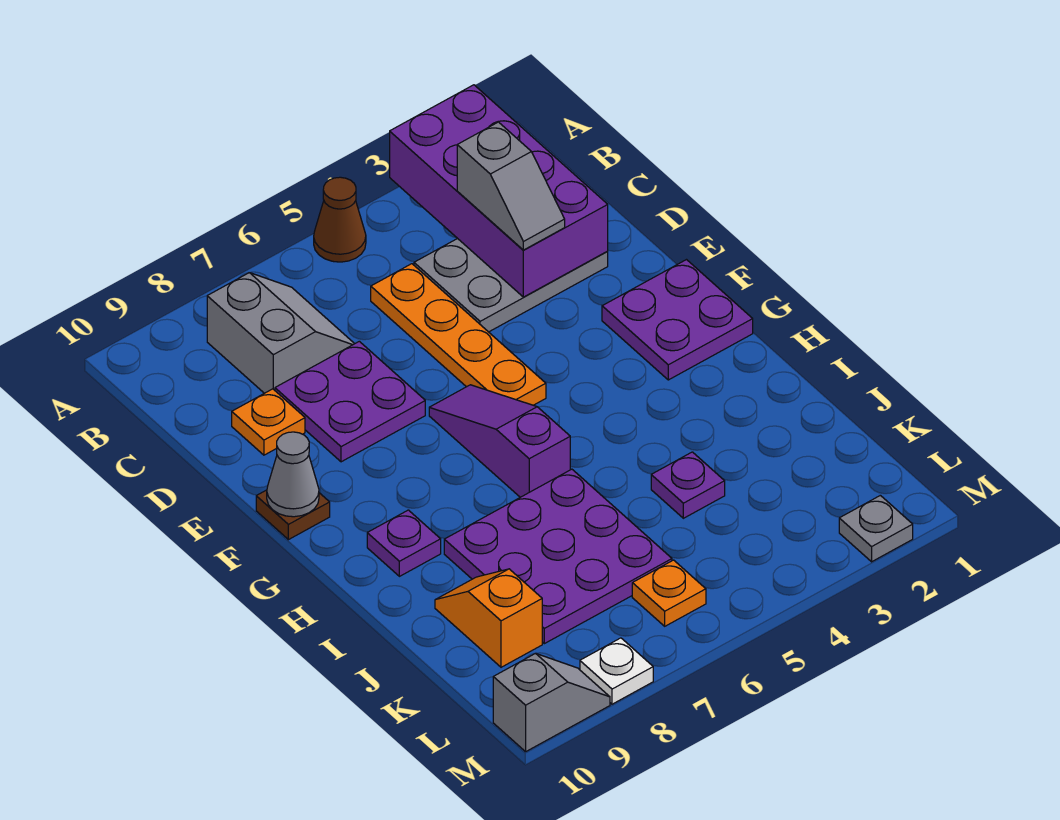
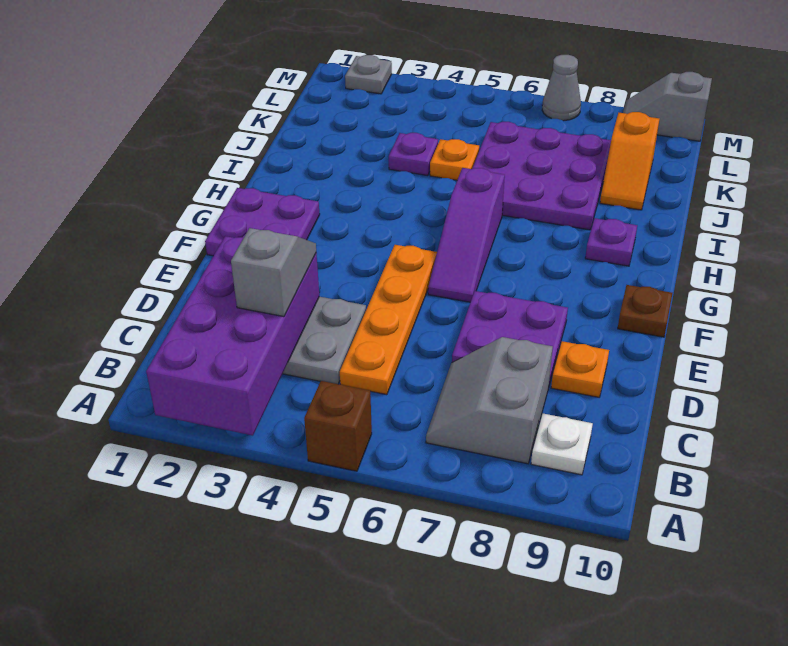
brown cone A5 level 1 -> brown brick A5 level 1
grey cone F10 level 2 -> grey cone M7 level 1
orange plate L6 level 1 -> orange plate J5 level 1
white plate M8 level 1 -> white plate B9 level 1

